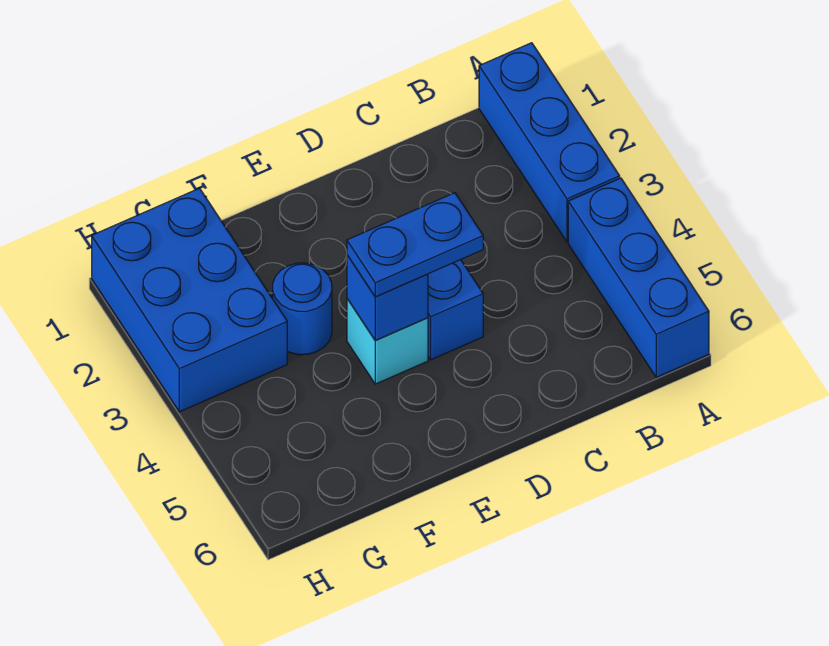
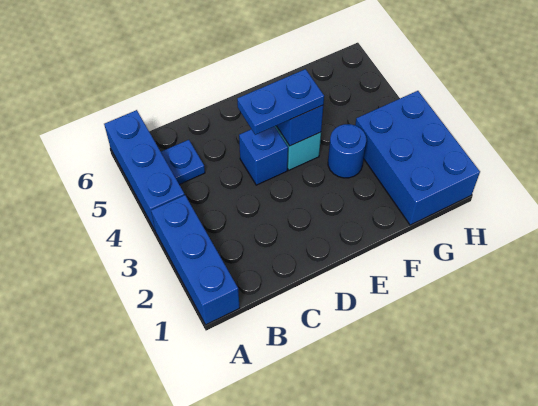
none -> blue plate B5 level 1

